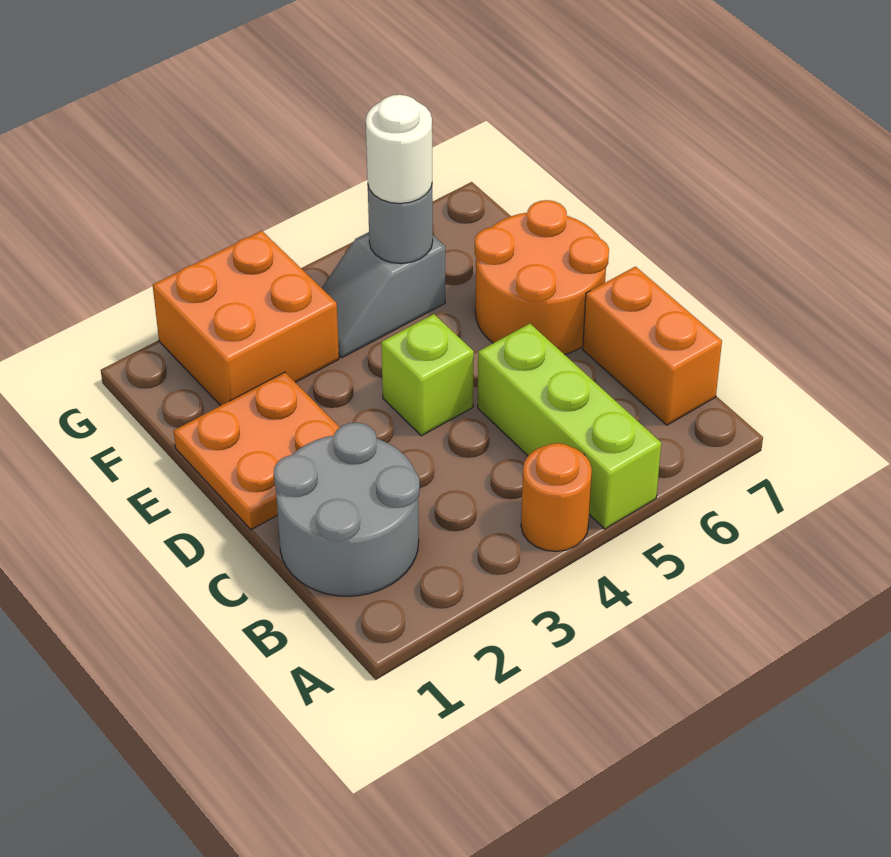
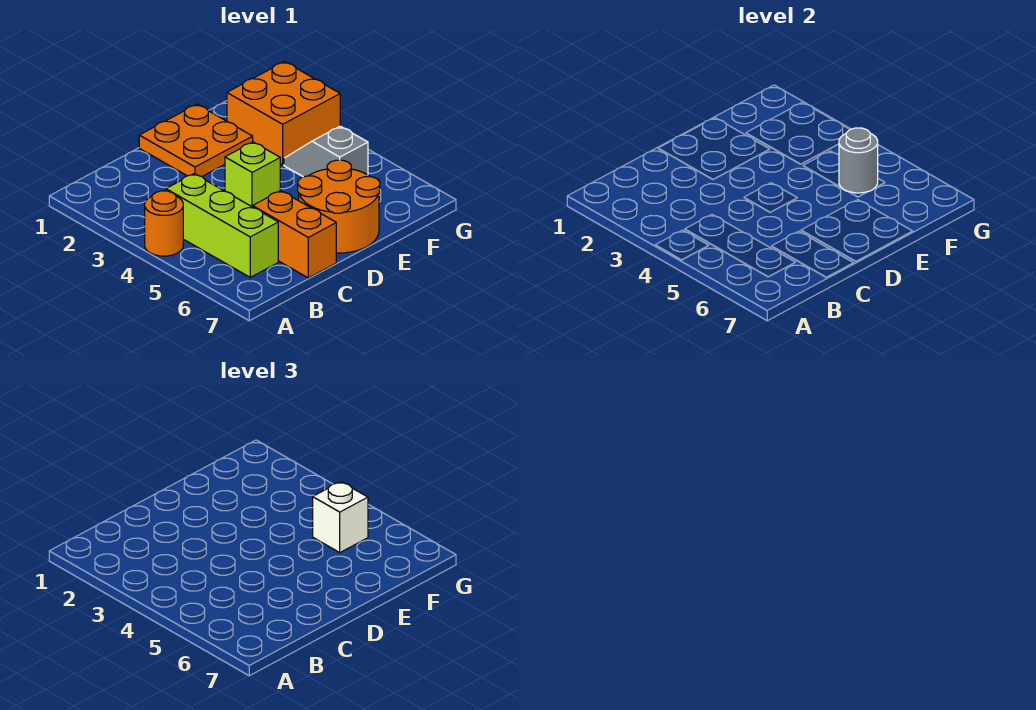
lime brick A5:C5 level 1 -> lime brick B4:B6 level 1
grey round brick B1:C2 level 1 -> none
orange brick B7:C7 level 1 -> orange brick C6:C7 level 1
white round brick F5 level 3 -> white brick F5 level 3

